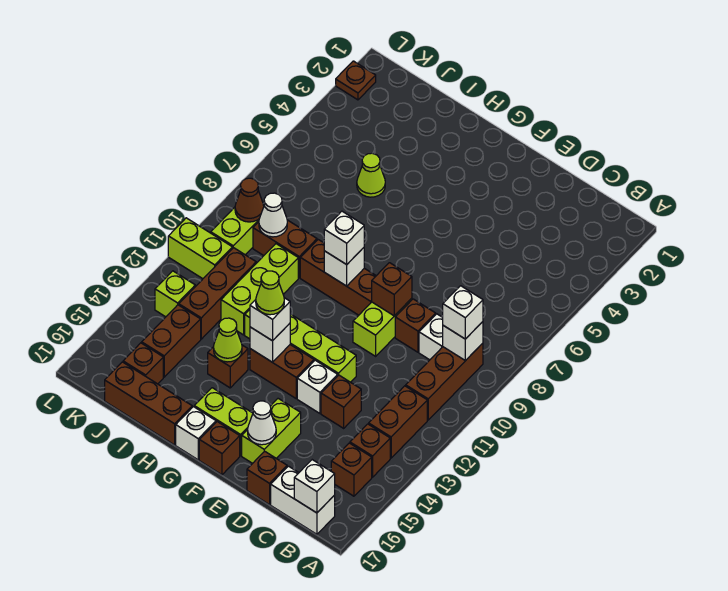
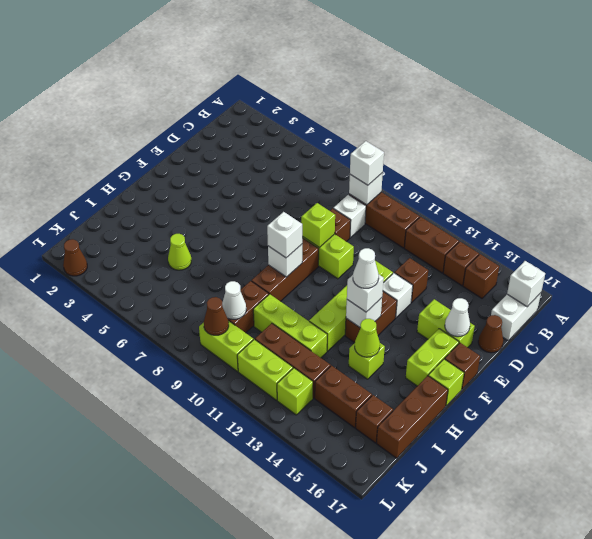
brown brick D17 level 1 -> brown cone D17 level 1
brown brick E9 level 2 -> lime brick E9 level 2
lime cone G13 level 4 -> white cone G13 level 4
white brick G17 level 1 -> lime brick G17 level 1
brown brick H14 level 1 -> lime brick H14 level 1
lime brick K11:L11 level 1 -> lime brick K11:K12 level 1
brown plate L2 level 1 -> brown cone L2 level 1

